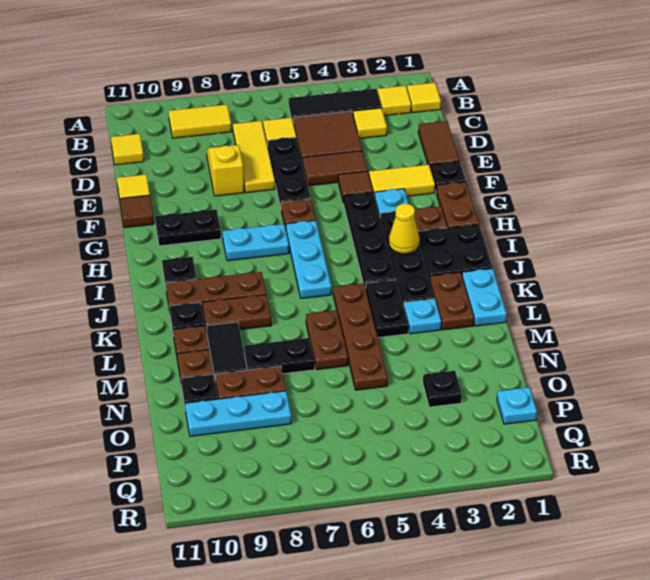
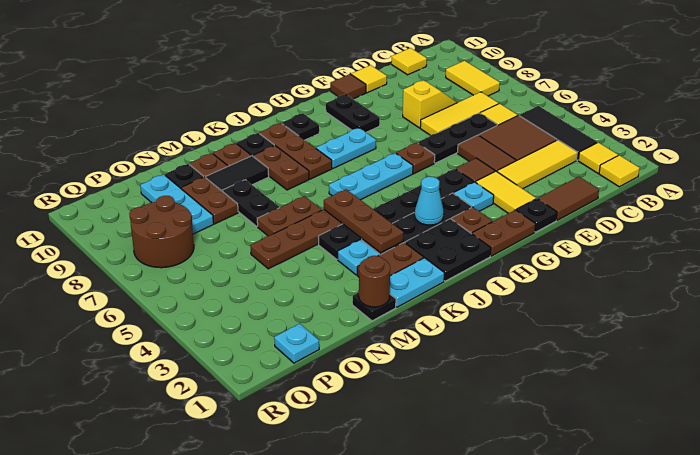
yellow tile C3 level 1 -> yellow tile C3:E3 level 1
cyan plate H7:H8 level 1 -> cyan plate H8:I8 level 1
yellow cone I3 level 2 -> cyan cone I3 level 2
none -> brown plate K3:K5 level 2
none -> brown round brick M1 level 2
black plate O3 level 1 -> black plate M1 level 1
none -> brown round brick P7:Q8 level 1

